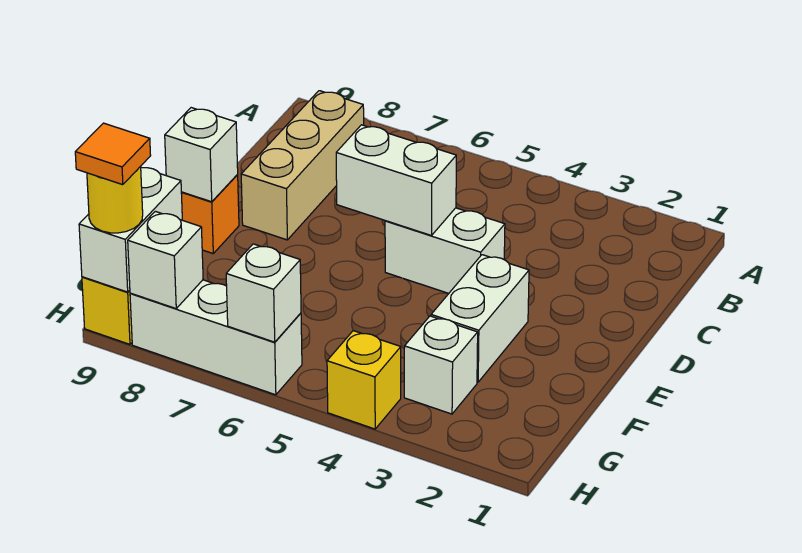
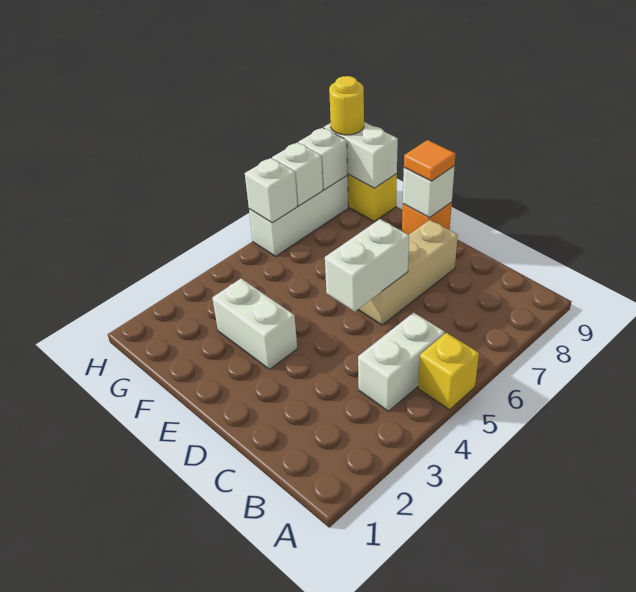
tan brick B8:D8 level 1 -> tan brick D6:D8 level 1
white brick D4:D5 level 1 -> white brick B4:B5 level 1
white brick G3 level 1 -> white brick H7 level 2
yellow brick H4 level 1 -> yellow brick A5 level 1
orange tile H9 level 4 -> orange tile E9 level 3

